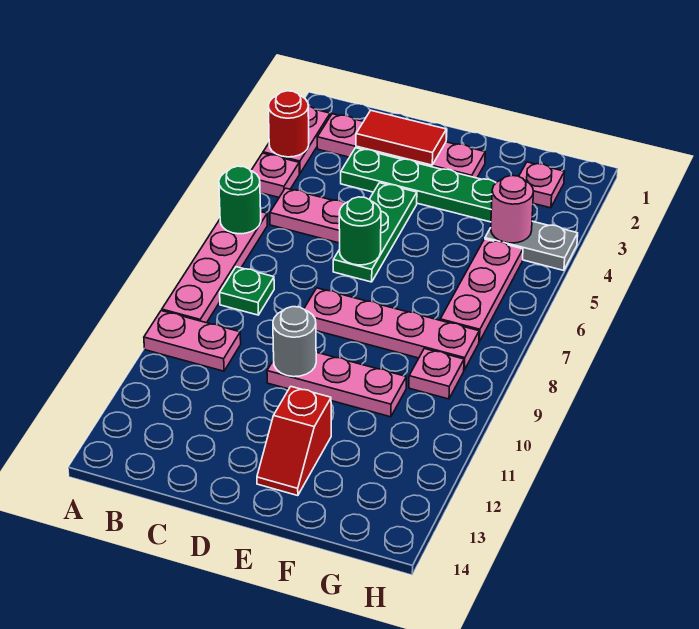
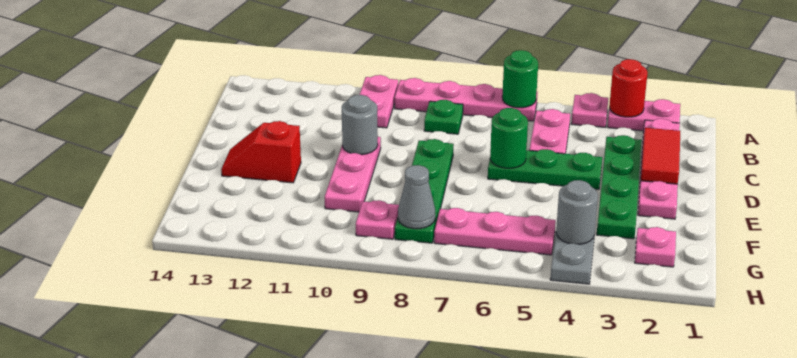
pink plate D8:G8 level 1 -> green plate D8:G8 level 1
pink round brick G4 level 2 -> grey round brick G4 level 2
none -> grey cone G8 level 2

